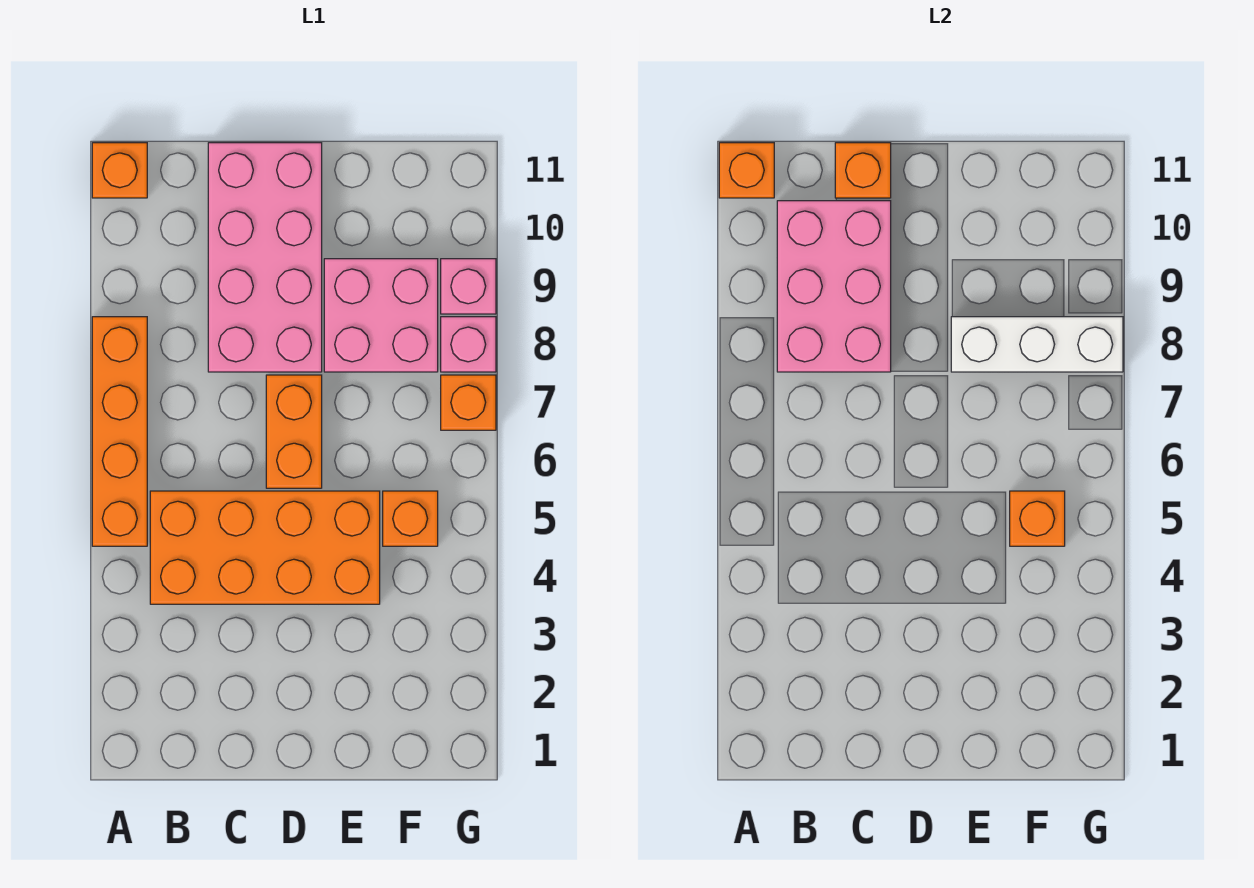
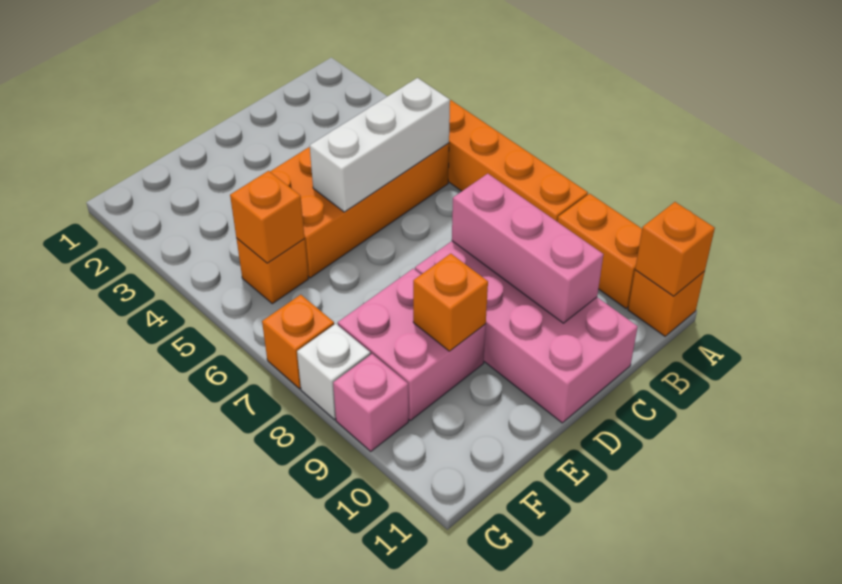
pink brick B8:C10 level 2 -> pink brick C8:C10 level 2
orange brick C11 level 2 -> orange brick E9 level 2
orange brick D6:D7 level 1 -> orange brick A9:A10 level 1
white brick E8:G8 level 2 -> white brick B5:D5 level 2
pink brick G8 level 1 -> white brick G8 level 1

